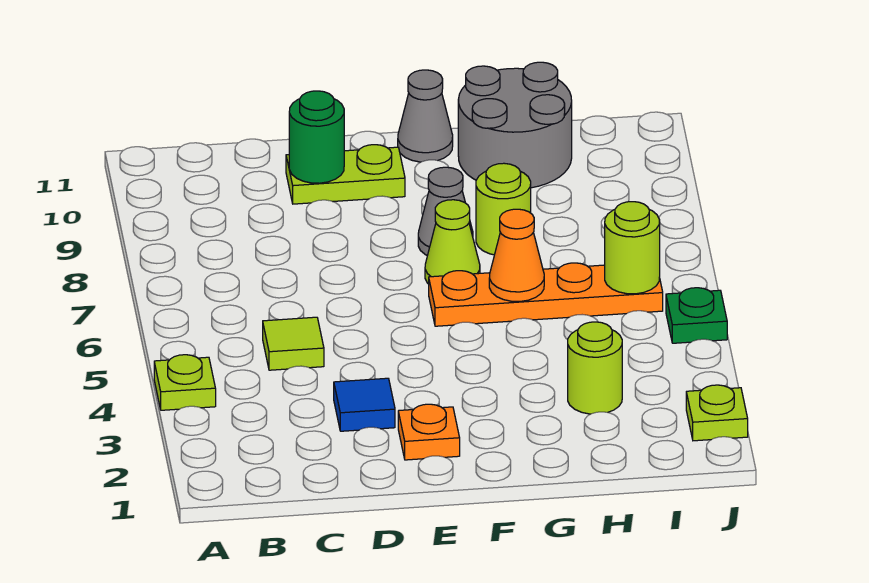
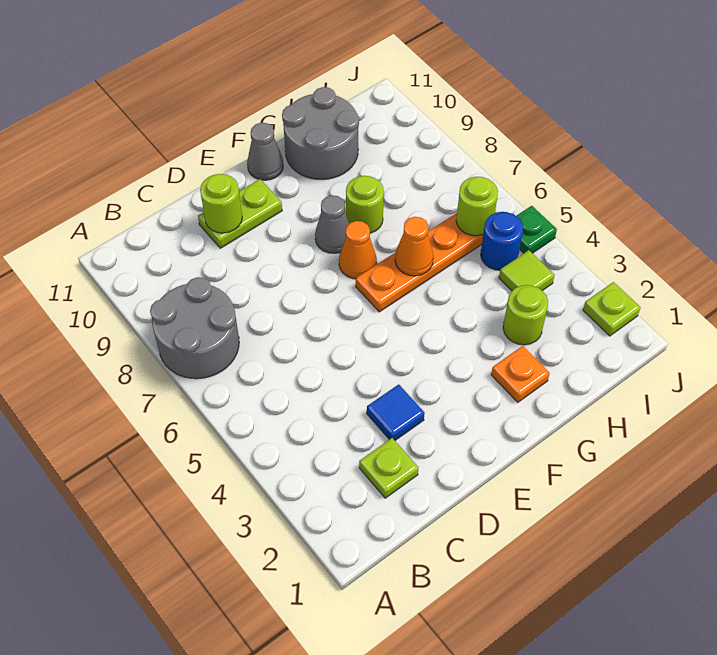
lime plate A4 level 1 -> lime plate C2 level 1
none -> grey round brick A7:B8 level 1
lime tile C5 level 1 -> lime tile I4 level 1
green round brick D10 level 2 -> lime round brick D10 level 2
orange plate E2 level 1 -> orange plate G2 level 1
lime cone F7 level 1 -> orange cone F7 level 1
none -> blue round brick I5 level 1

